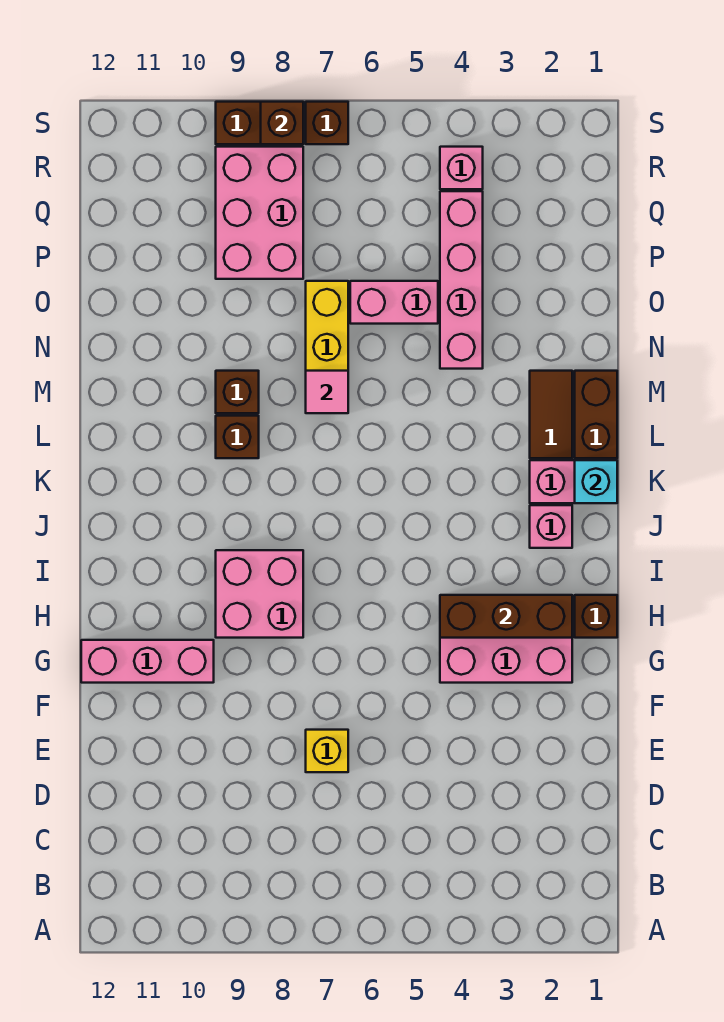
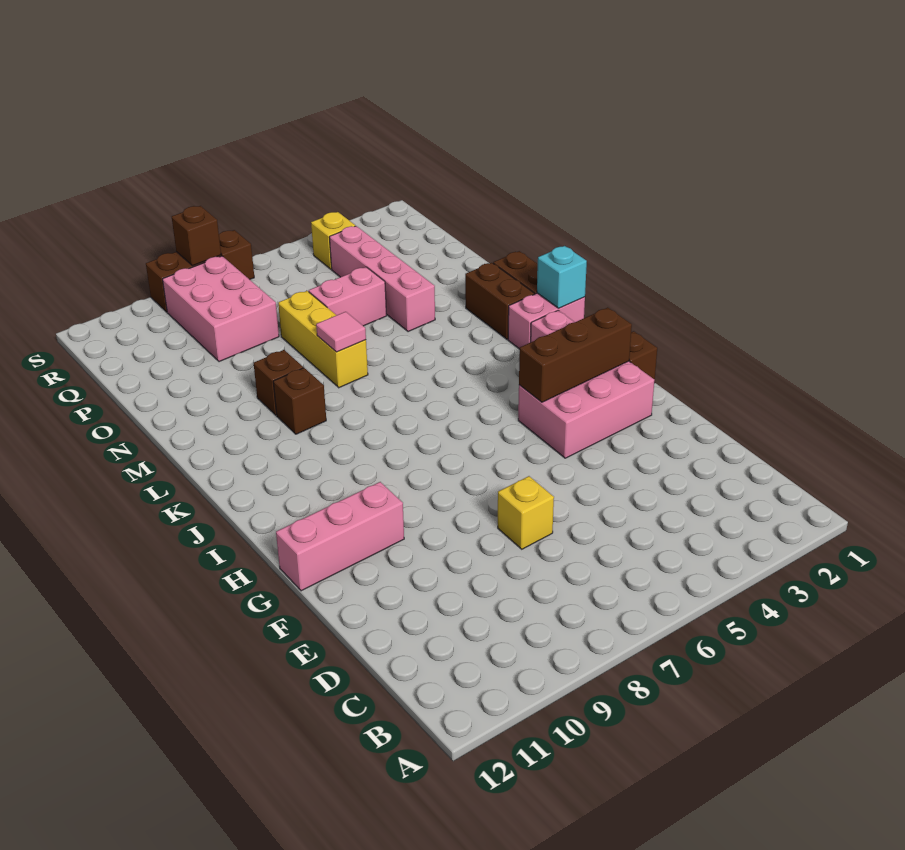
pink brick H8:I9 level 1 -> none
brown tile L2:M2 level 1 -> brown brick L2:M2 level 1
pink brick R4 level 1 -> yellow brick R4 level 1

